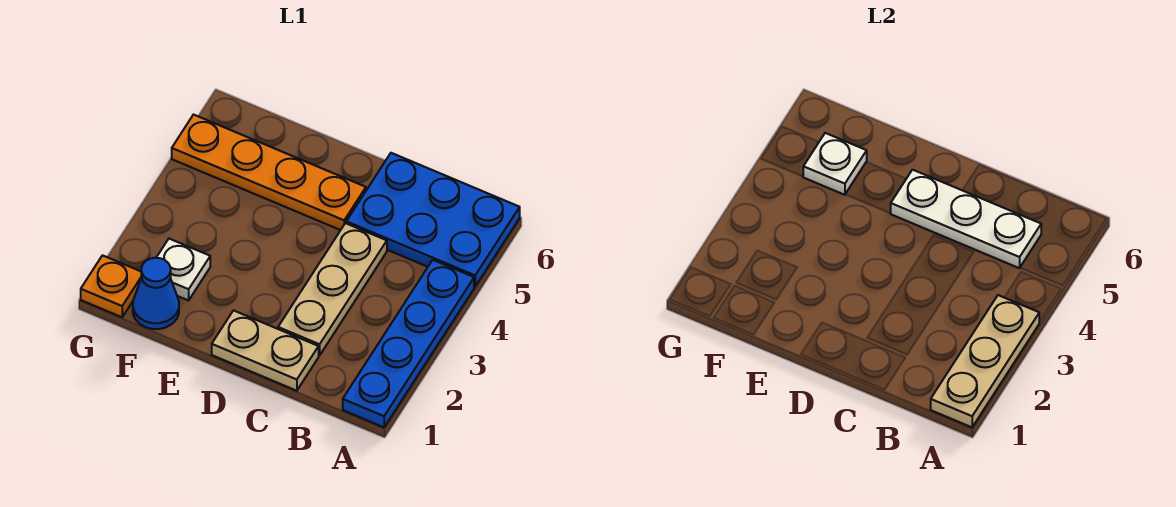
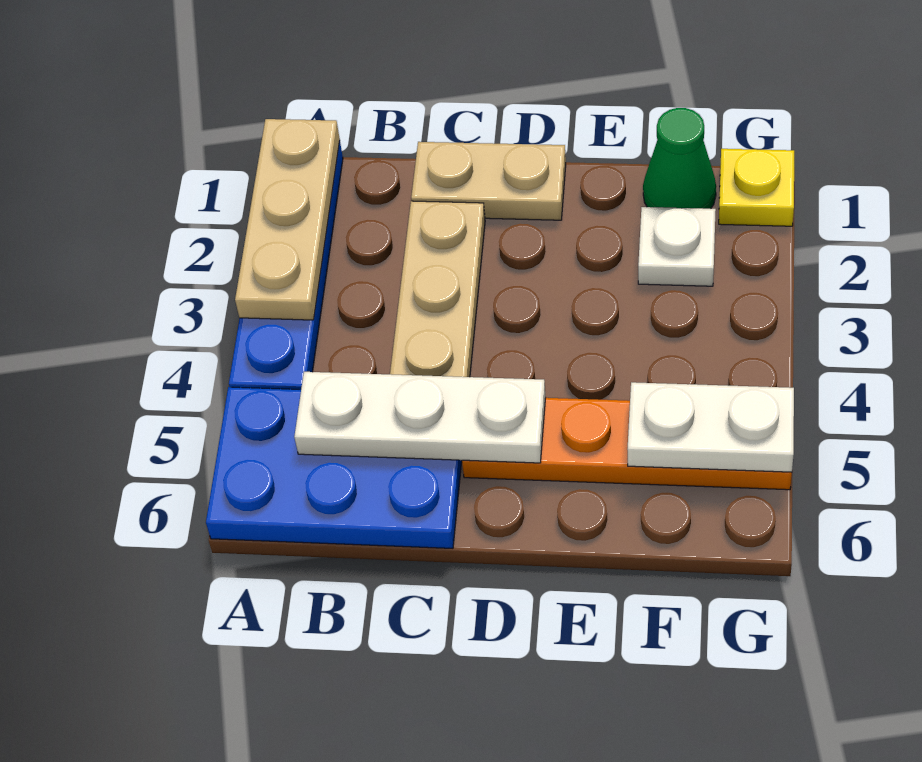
blue cone F1 level 1 -> green cone F1 level 1
white plate F5 level 2 -> white plate F5:G5 level 2
orange plate G1 level 1 -> yellow plate G1 level 1

